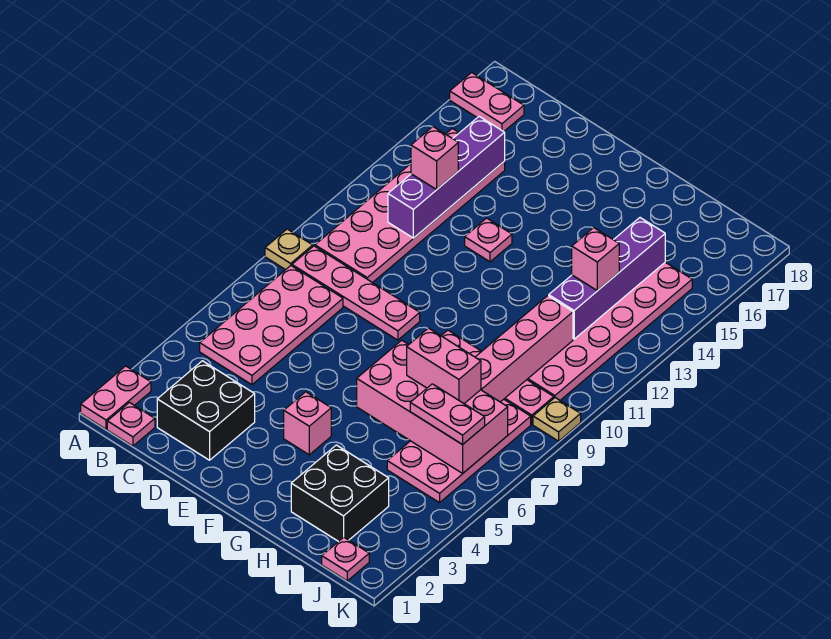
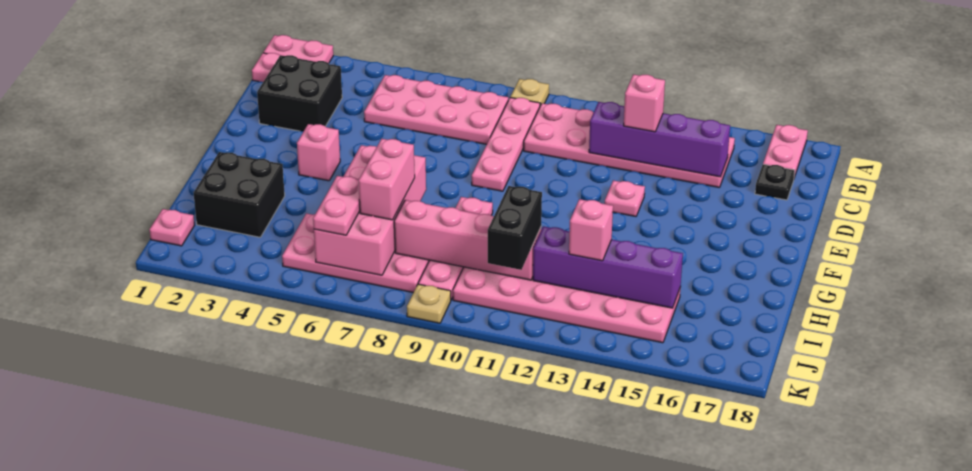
none -> black plate C17 level 1
none -> black brick I11:J11 level 3

